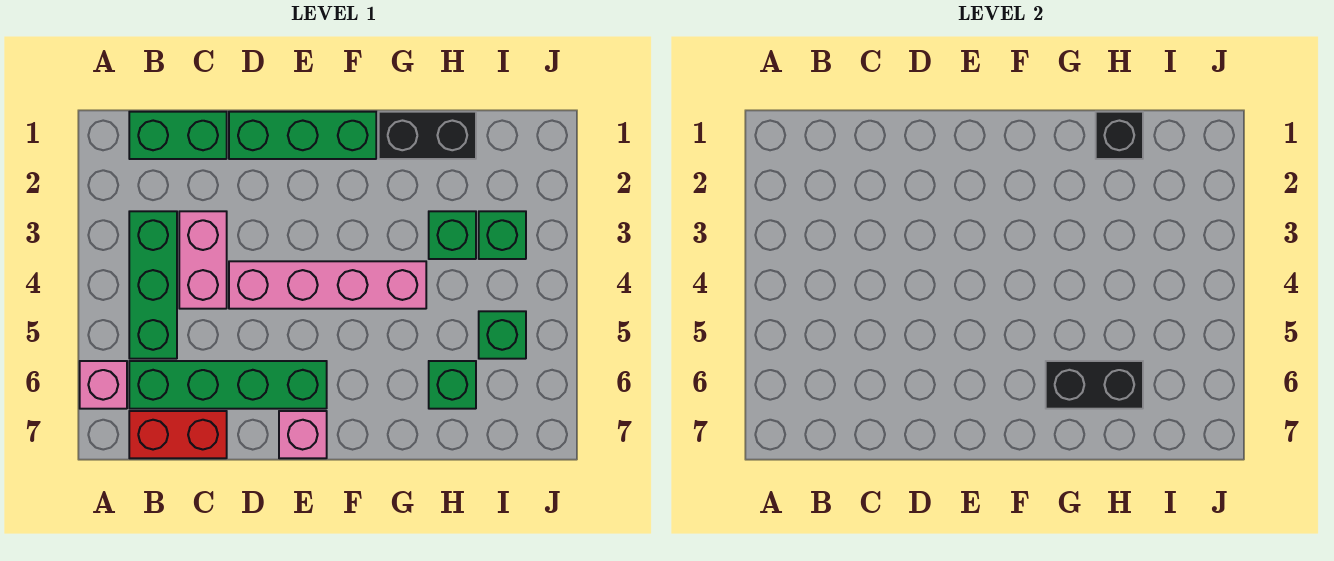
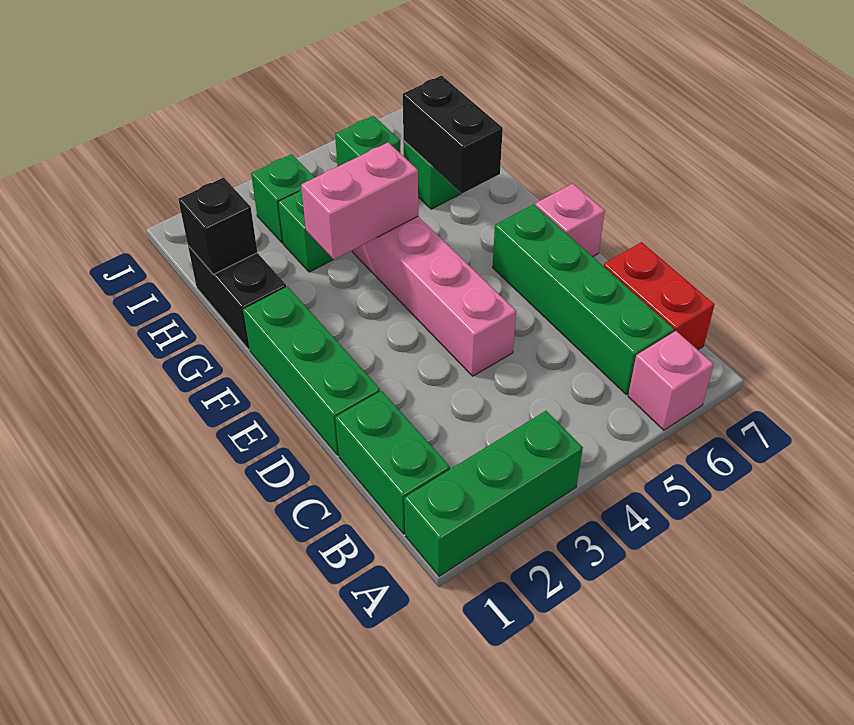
green brick B3:B5 level 1 -> green brick A1:A3 level 1
pink brick C3:C4 level 1 -> pink brick G3:G4 level 2

